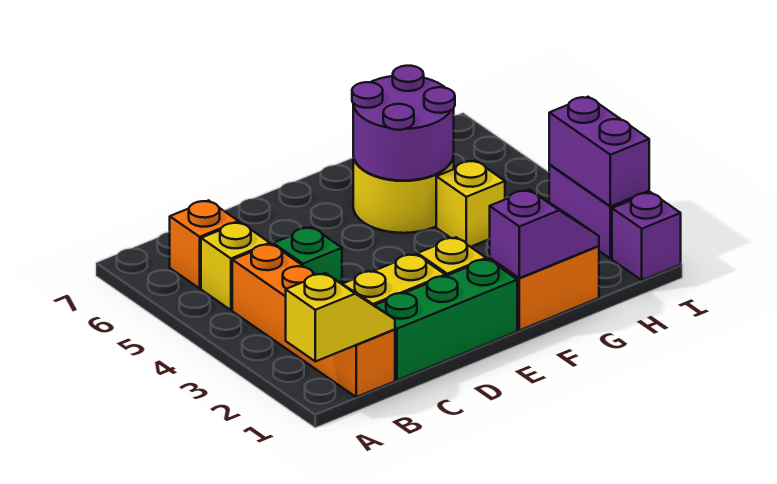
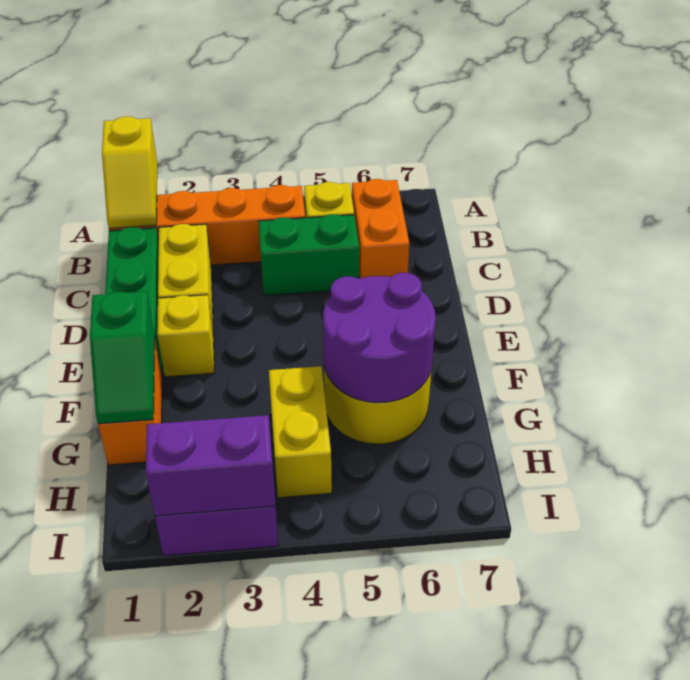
orange brick B6 level 1 -> orange brick B6:C6 level 1
green brick C4 level 1 -> green brick C4:C5 level 1
purple slope F1:G1 level 2 top F -> green slope F1:G1 level 2 top F
yellow brick G4 level 1 -> yellow brick G4:H4 level 1
purple brick I1 level 1 -> none

